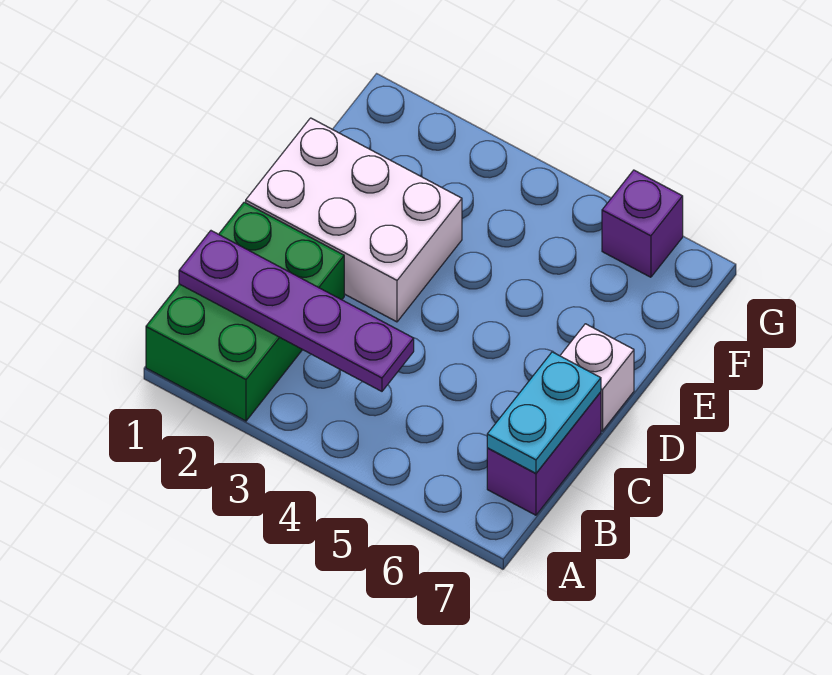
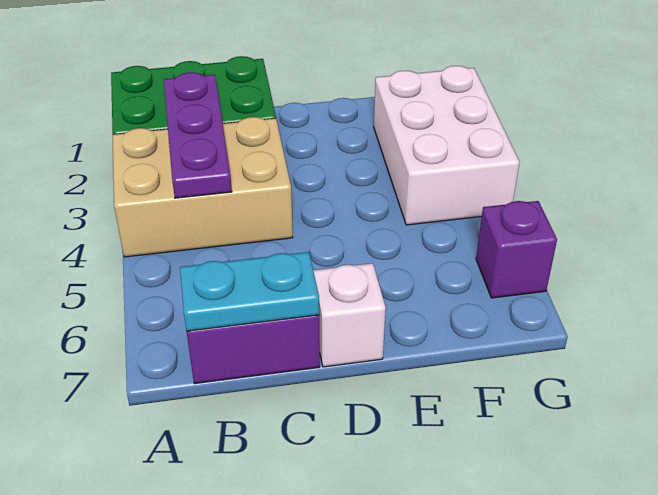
none -> tan brick A3:C4 level 1
purple plate B1:B4 level 2 -> purple plate B2:B4 level 2
white brick D1:E3 level 1 -> white brick F2:G4 level 1

